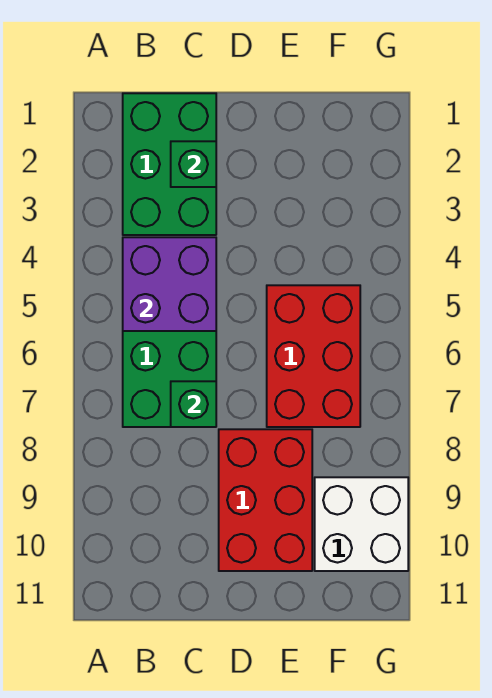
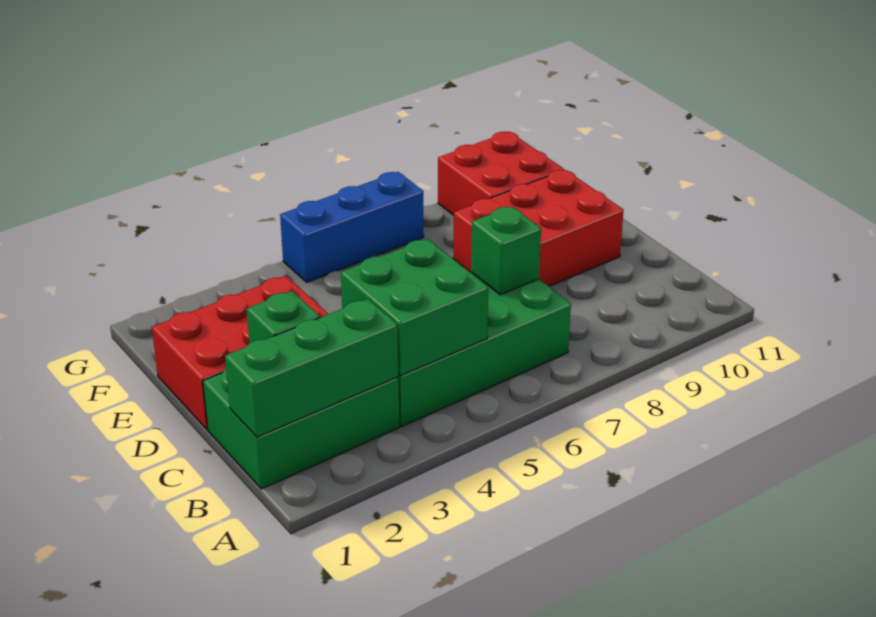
none -> green brick B1:B3 level 2
purple brick B4:C5 level 2 -> green brick B4:C5 level 2
red brick E5:F7 level 1 -> red brick D1:E3 level 1
white brick F9:G10 level 1 -> red brick F9:G10 level 1
none -> blue brick G5:G7 level 1

